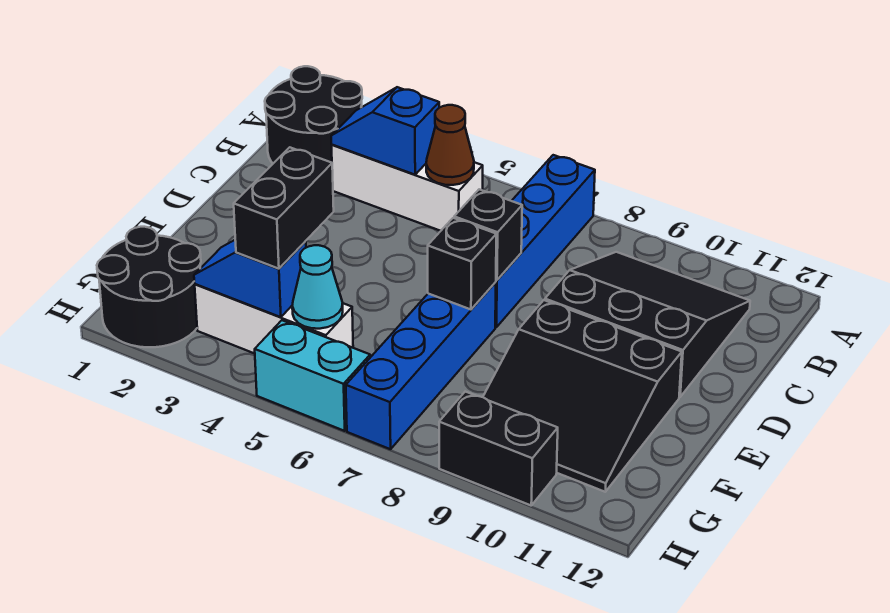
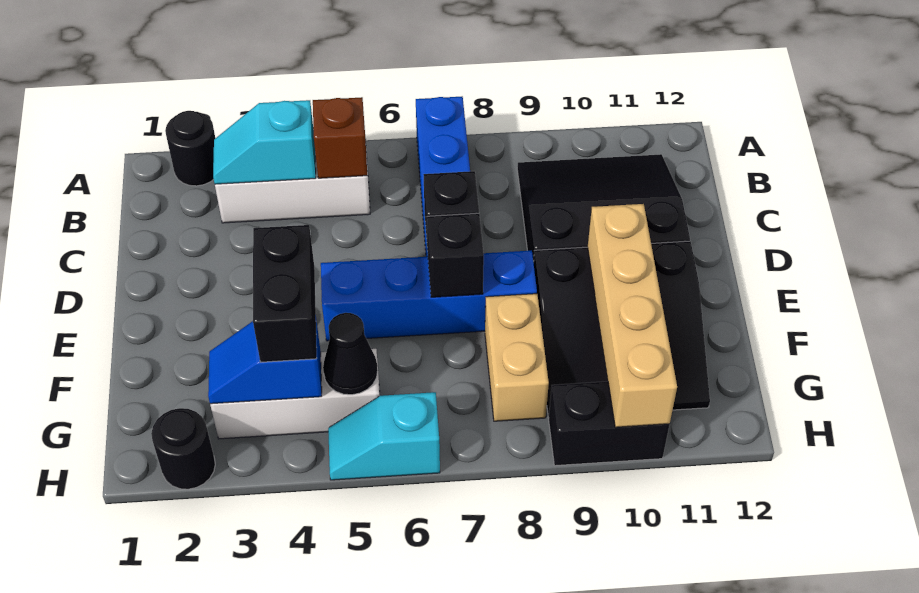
black round brick A1:B2 level 1 -> black round brick A2 level 1
blue slope B3:B4 level 2 top 4 -> cyan slope B3:B4 level 2 top 4
brown cone B5 level 2 -> brown brick B5 level 2
blue brick E7:H7 level 1 -> blue brick E5:E8 level 1
none -> tan brick E10:H10 level 2
none -> tan brick F8:G8 level 1
black round brick G1:H2 level 1 -> black round brick H2 level 1
cyan cone G5 level 2 -> black cone G5 level 2
cyan brick H5:H6 level 1 -> cyan slope H5:H6 level 1 top 6

